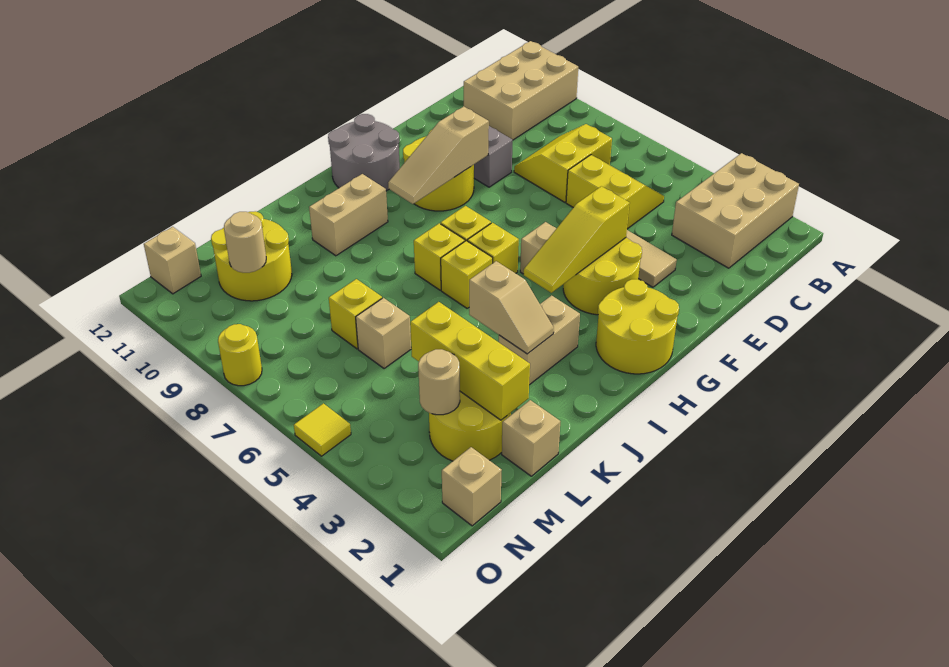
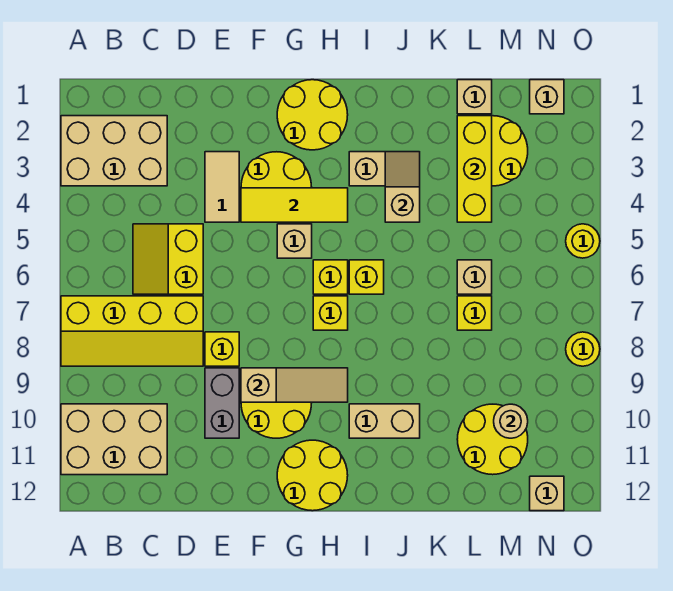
yellow slope C7:D8 level 1 top 7 -> yellow slope A7:D8 level 1 top 7
yellow slope F4:H4 level 2 top F -> yellow tile F4:H4 level 2
grey round brick G11:H12 level 1 -> yellow round brick G11:H12 level 1
yellow brick I7 level 1 -> yellow brick E8 level 1
tan round brick M3 level 2 -> none
yellow tile O5 level 1 -> yellow round brick O5 level 1

